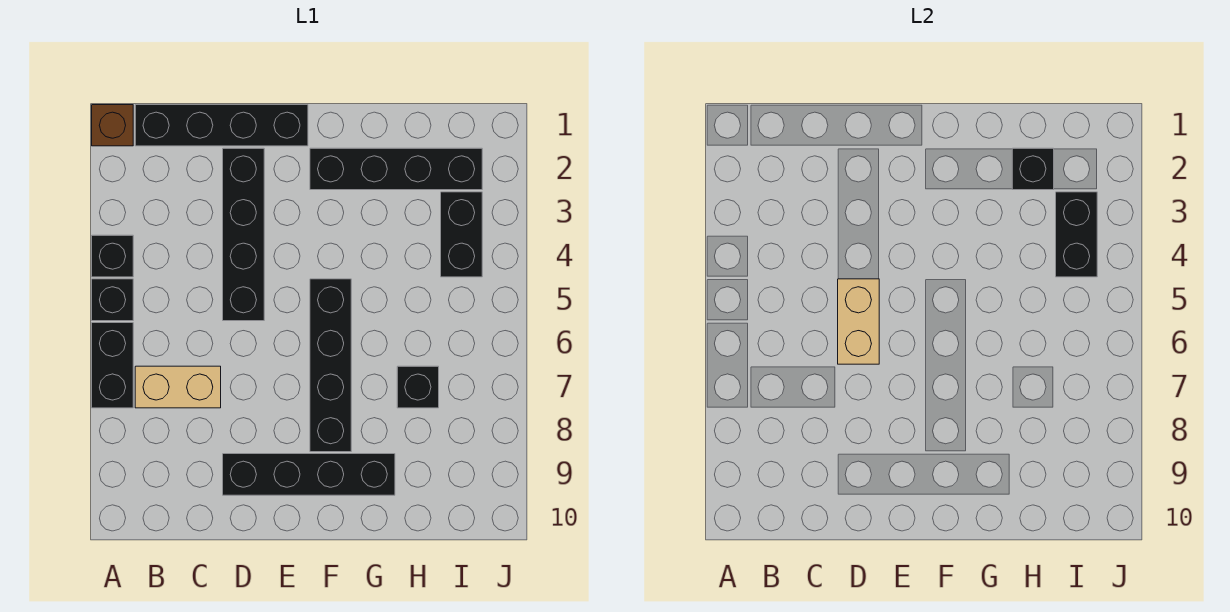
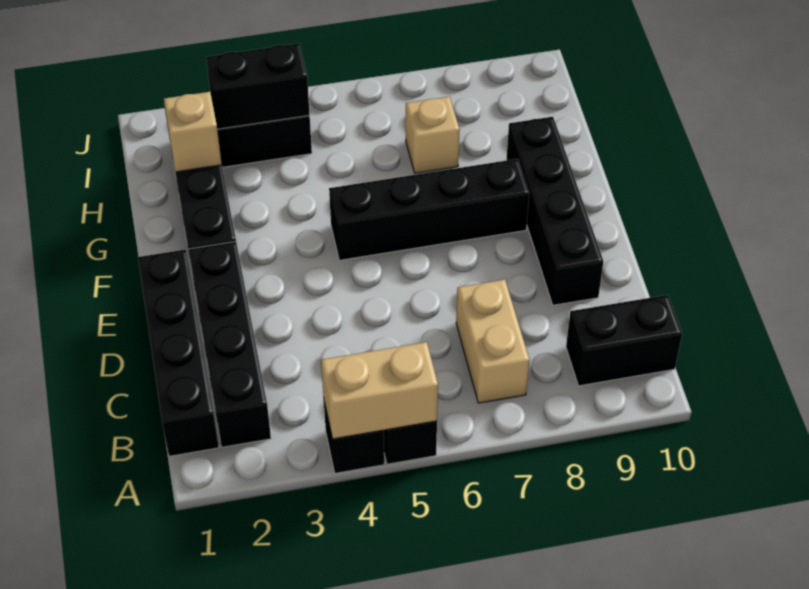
brown brick A1 level 1 -> none
black brick A6:A7 level 1 -> black brick B9:B10 level 1
black brick D2:D5 level 1 -> black brick B2:E2 level 1
tan brick D5:D6 level 2 -> tan brick A4:A5 level 2
black brick H2 level 2 -> tan brick H2 level 2
black brick H7 level 1 -> tan brick H7 level 1

